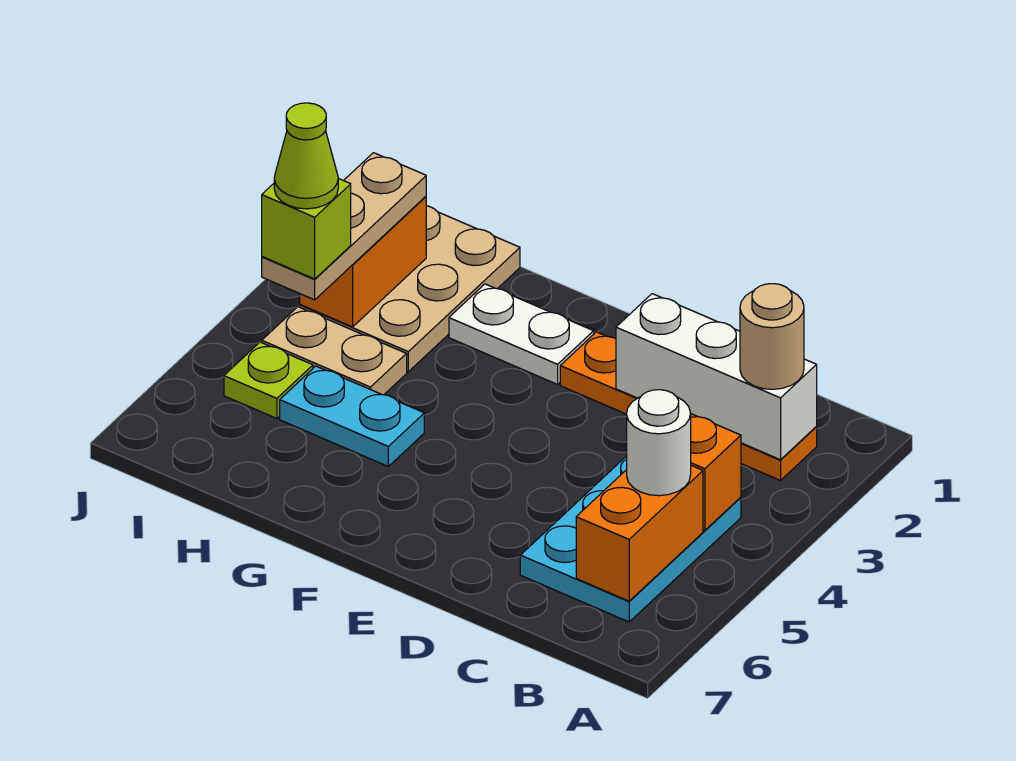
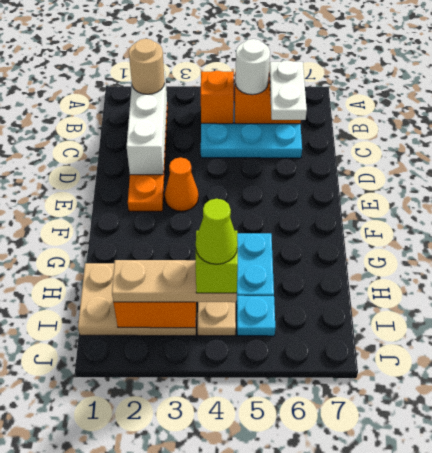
none -> orange cone E3 level 1
white plate F2:G2 level 1 -> white plate B6:C6 level 3
lime plate I5 level 1 -> cyan plate I5 level 1

